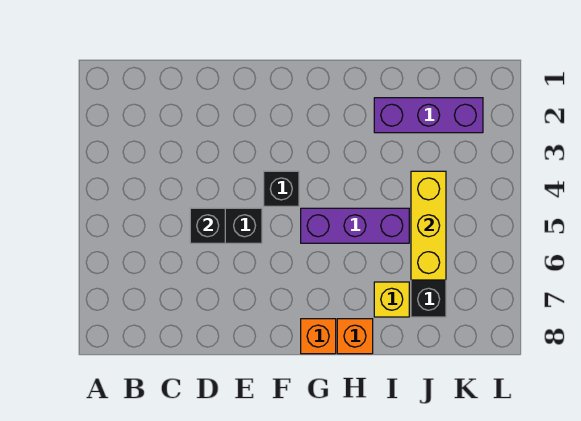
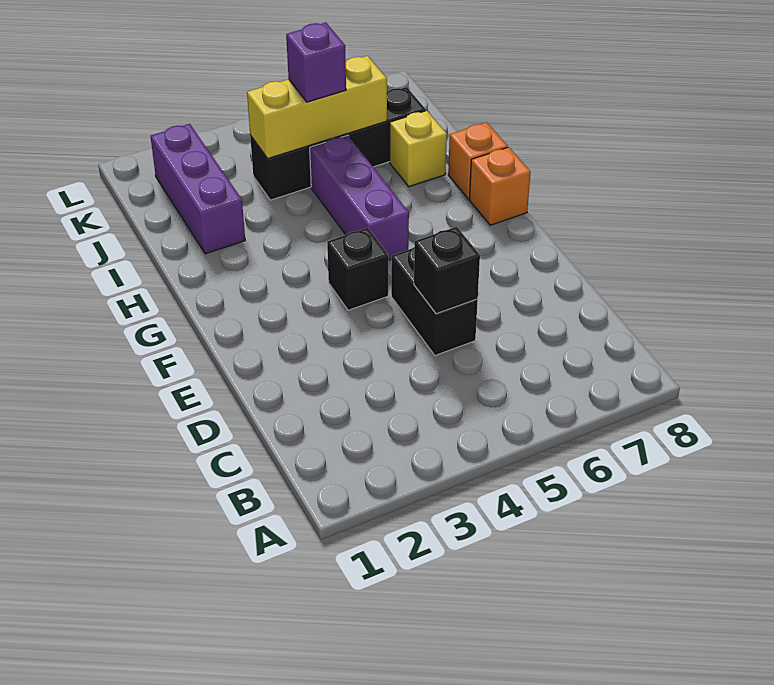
none -> purple brick J5 level 3

